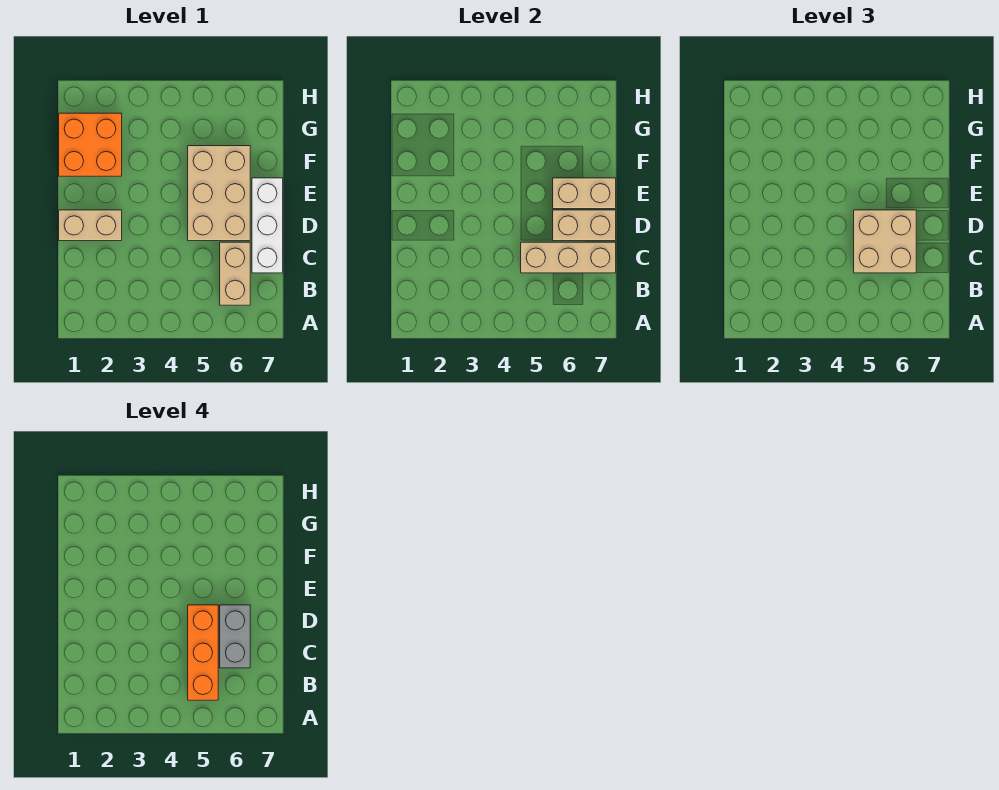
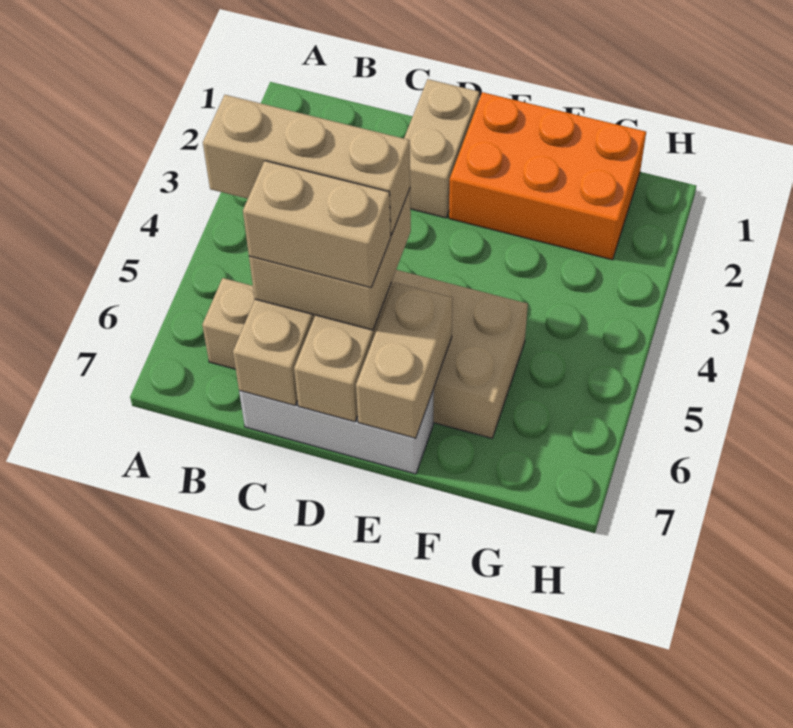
orange brick B5:D5 level 4 -> tan brick B5:D5 level 4
grey brick C6:D6 level 4 -> tan brick C6:D6 level 4
orange brick F1:G2 level 1 -> orange brick E1:G2 level 1

